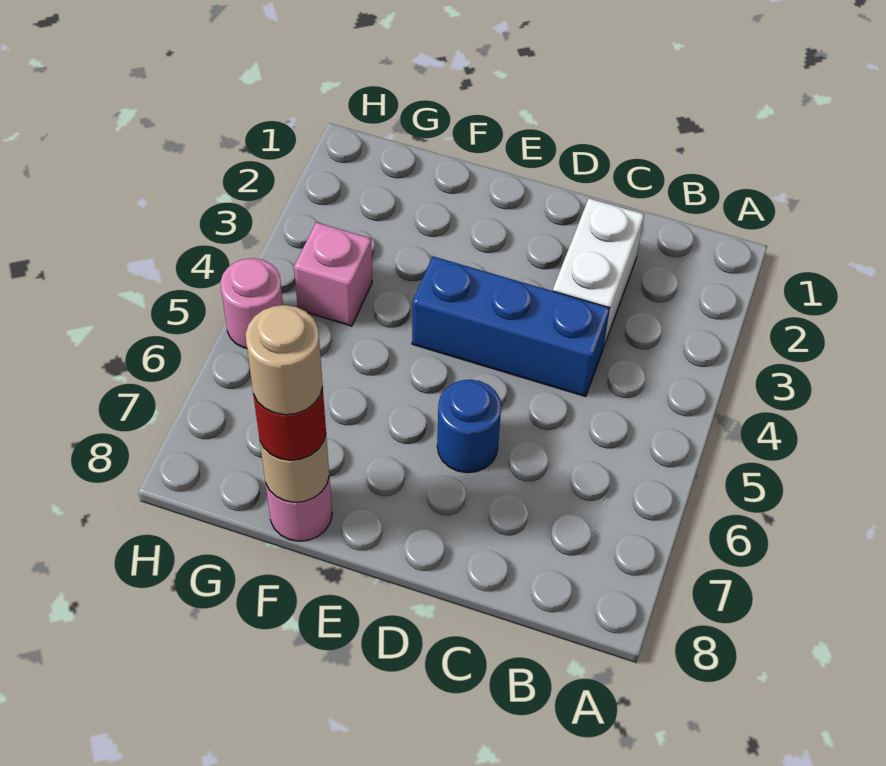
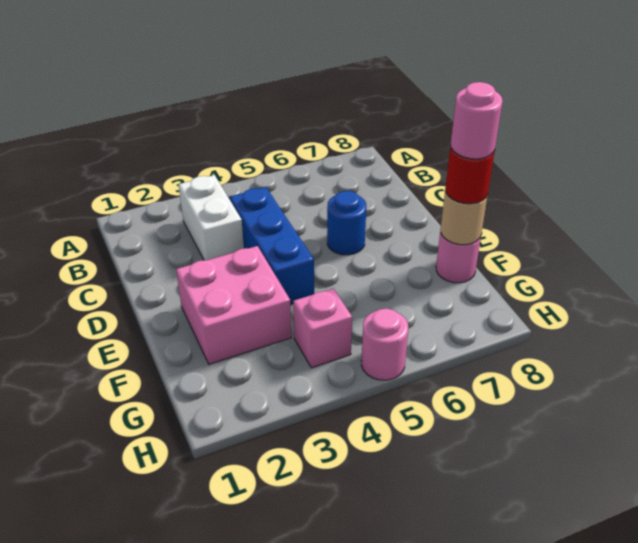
white brick C2:C3 level 1 -> white brick B3:C3 level 1
none -> pink brick E2:F3 level 1
tan round brick F8 level 4 -> pink round brick F8 level 4

